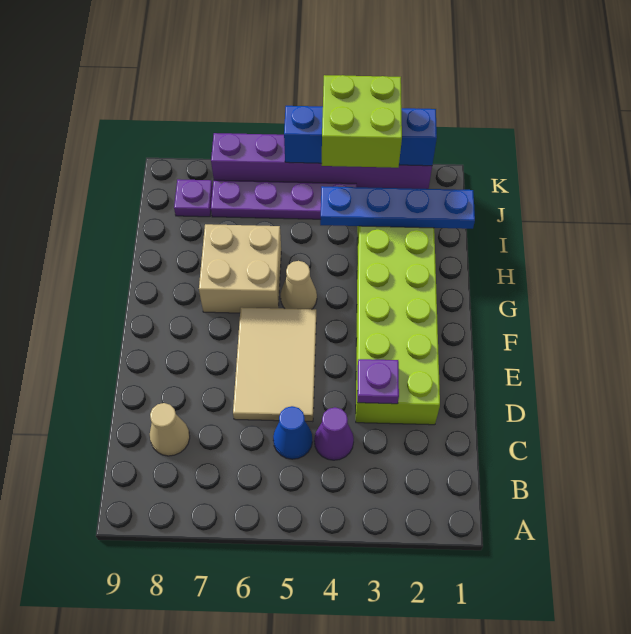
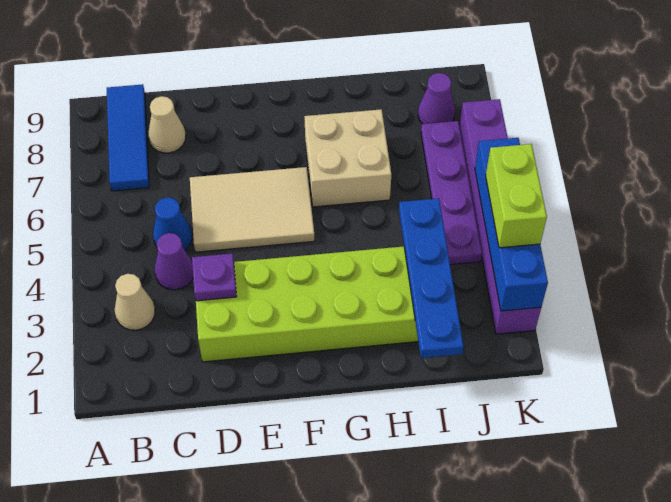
none -> blue tile B7:B9 level 1
tan cone G5 level 1 -> tan cone B3 level 1
lime brick J3:K4 level 3 -> lime brick K3:K4 level 3
purple plate J8 level 1 -> purple cone J8 level 1

